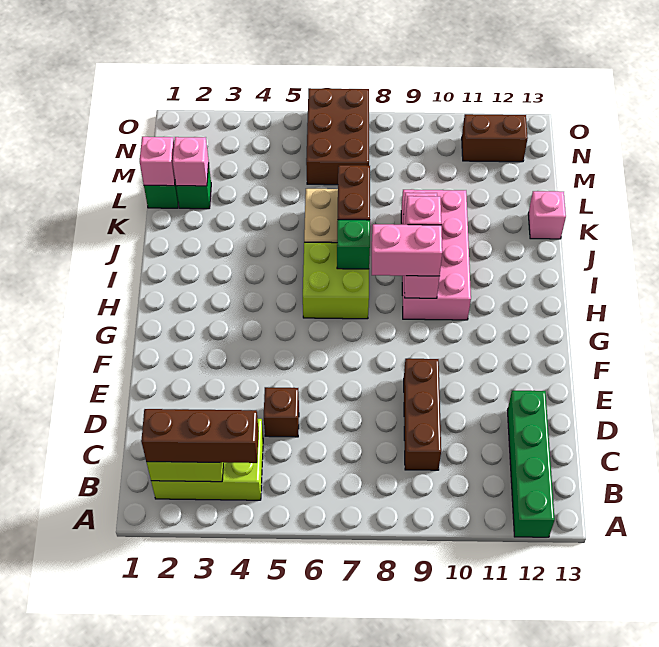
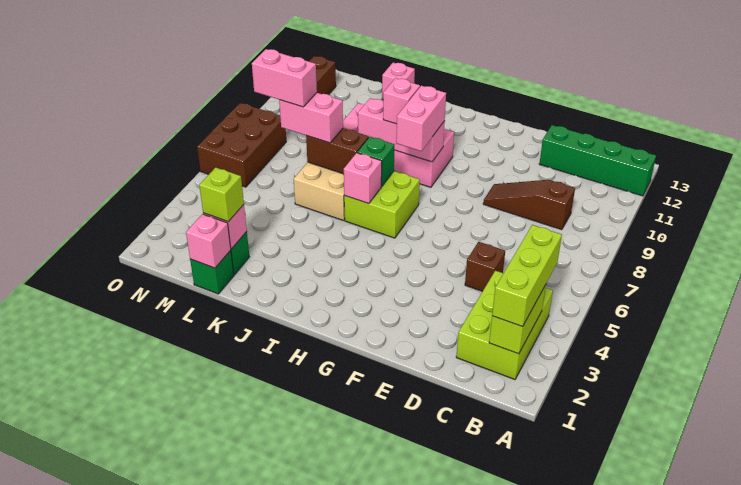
brown brick B2:B4 level 3 -> lime brick B2:B4 level 3
brown brick C9:E9 level 1 -> brown slope C9:E9 level 1 top C
none -> pink brick I6 level 2
none -> pink brick K7:L7 level 3
none -> lime brick L2 level 3
none -> pink brick L7:M7 level 4
brown brick M6:O7 level 1 -> brown brick N6:O8 level 1

